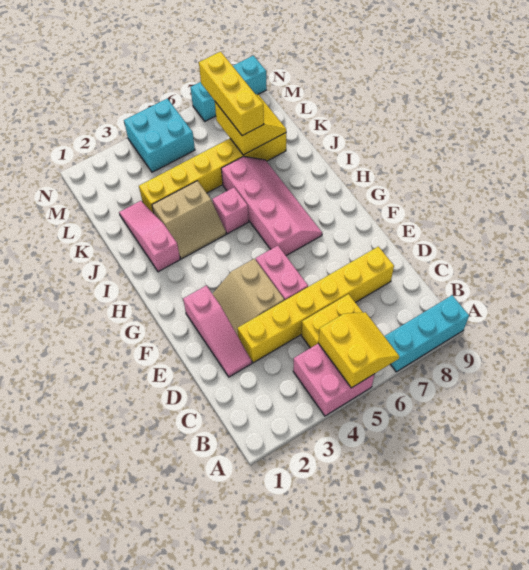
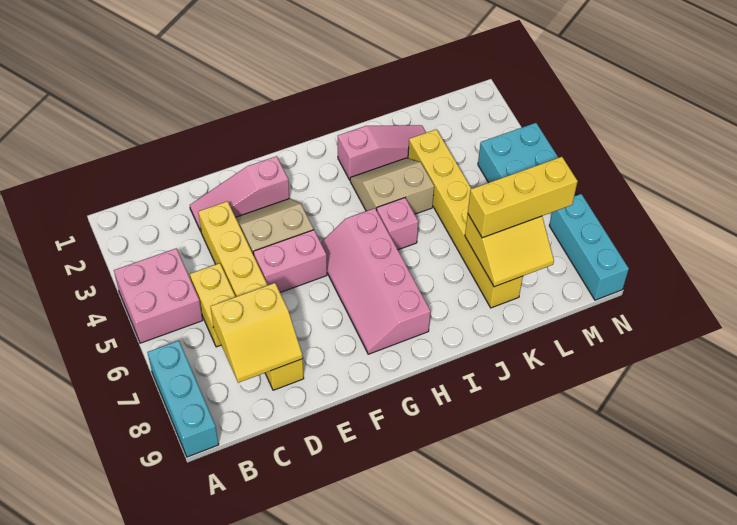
yellow slope A5:B6 level 2 top 5 -> yellow slope C7:D8 level 2 top 7
pink slope G6:J7 level 1 top 6 -> pink slope G5:H8 level 1 top H
tan slope I3:J4 level 1 top J -> tan slope I3:J4 level 1 top 4

